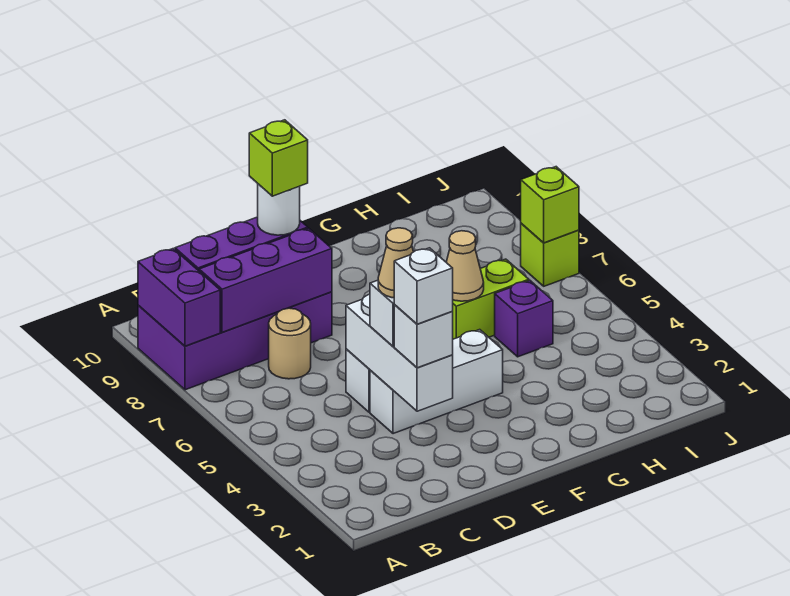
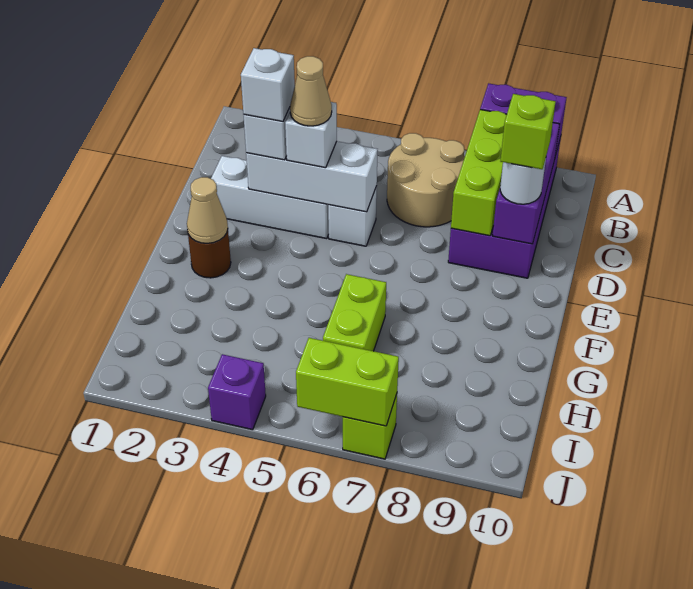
purple brick B8:D8 level 2 -> lime brick B8:D8 level 2
tan round brick C7 level 1 -> tan round brick B6:C7 level 1
white brick D4:F4 level 1 -> white brick D2:D4 level 1
none -> brown round brick F2 level 1
tan cone G6 level 2 -> tan cone F2 level 2
purple brick H5 level 1 -> purple brick J4 level 1
lime brick J7 level 2 -> lime brick J6:J7 level 2

